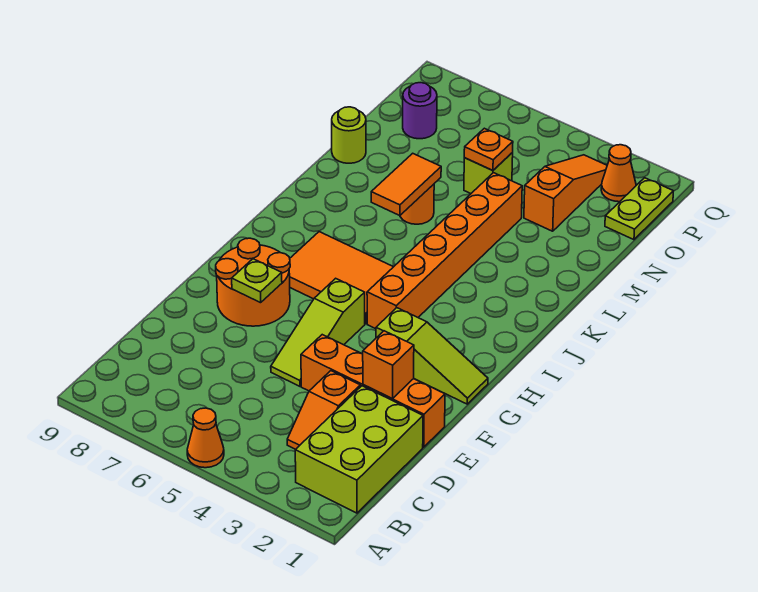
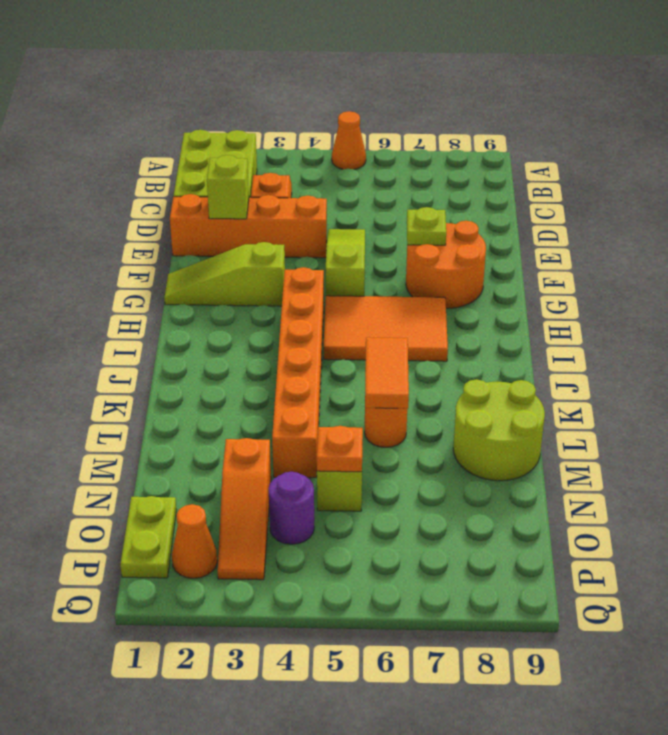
orange brick E2 level 2 -> lime brick E2 level 2
lime round brick M9 level 1 -> lime round brick L8:M9 level 1
purple round brick O8 level 1 -> purple round brick O4 level 1

